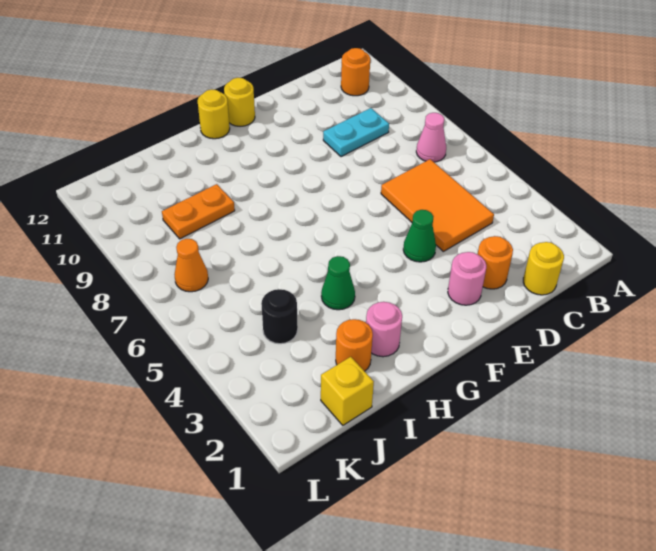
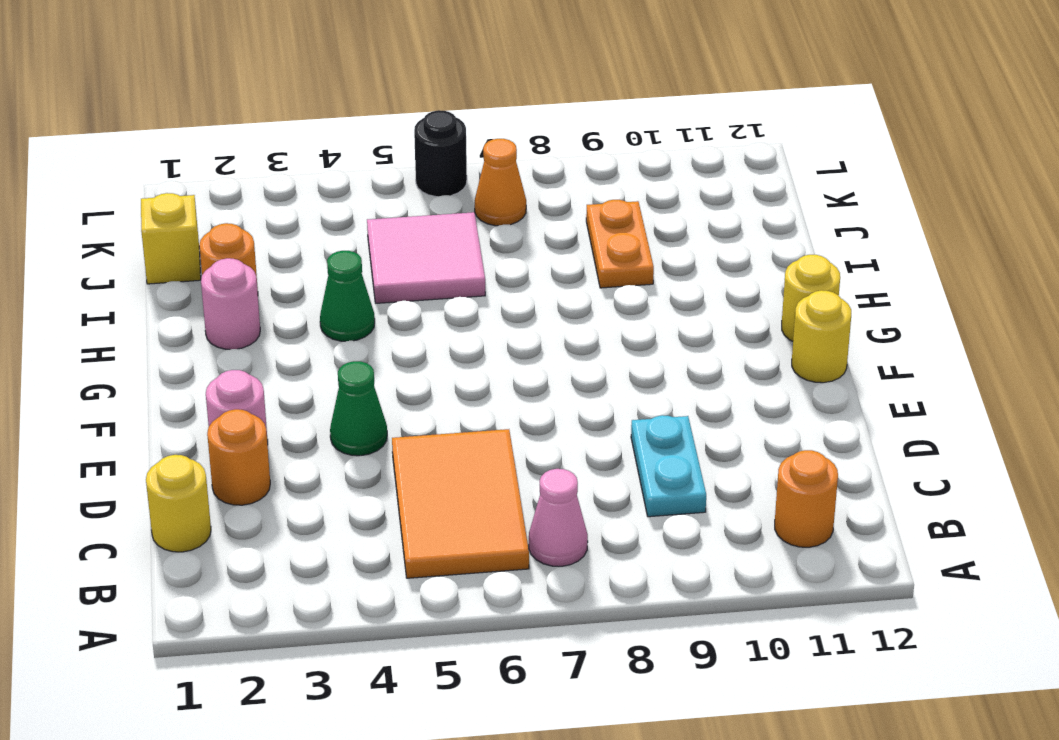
orange tile C4:D6 level 1 -> orange tile B5:D6 level 1
none -> pink tile I5:J6 level 1
black round brick J4 level 1 -> black round brick L6 level 1

